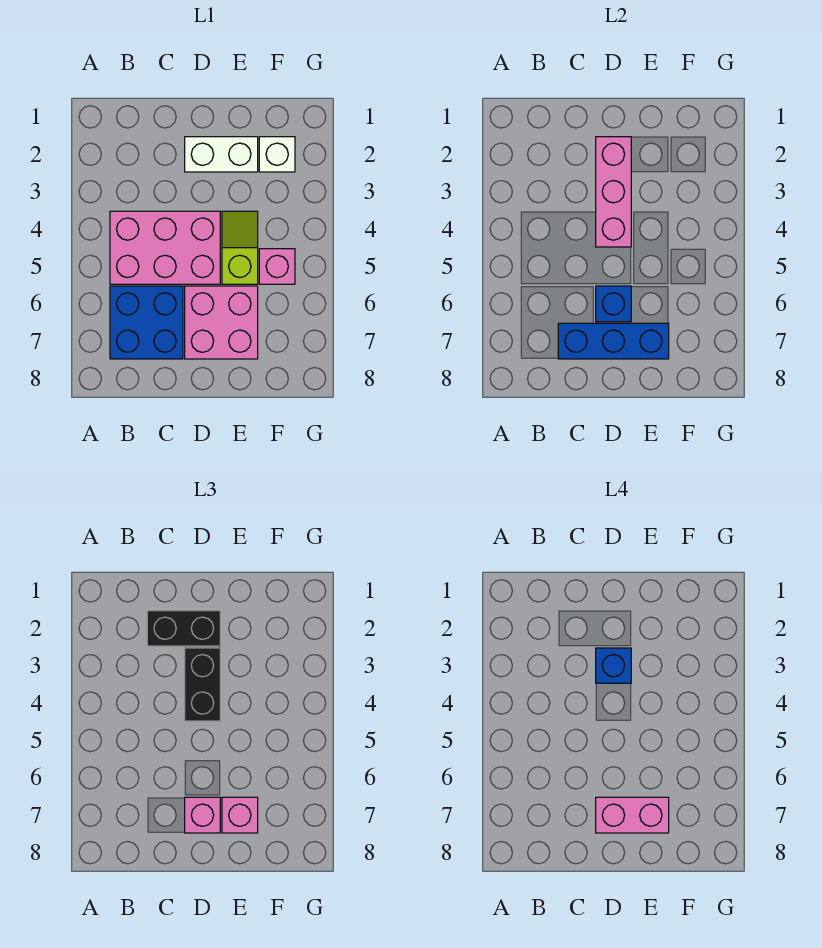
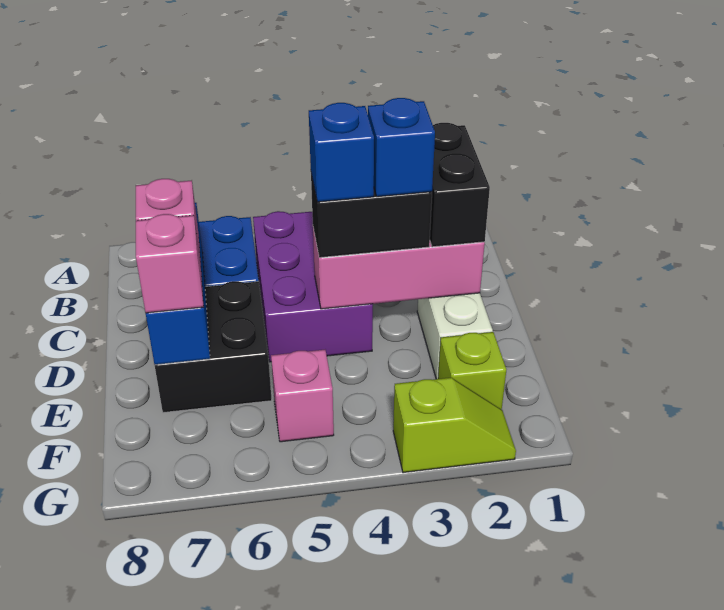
pink brick B4:D5 level 1 -> purple brick B4:D5 level 1
pink brick D6:E7 level 1 -> black brick D6:E7 level 1
blue brick D6 level 2 -> blue brick D4 level 4
pink brick D7:E7 level 4 -> none
lime slope E4:E5 level 1 top 5 -> lime slope G2:G3 level 1 top 3
white brick F2 level 1 -> lime brick F2 level 1

